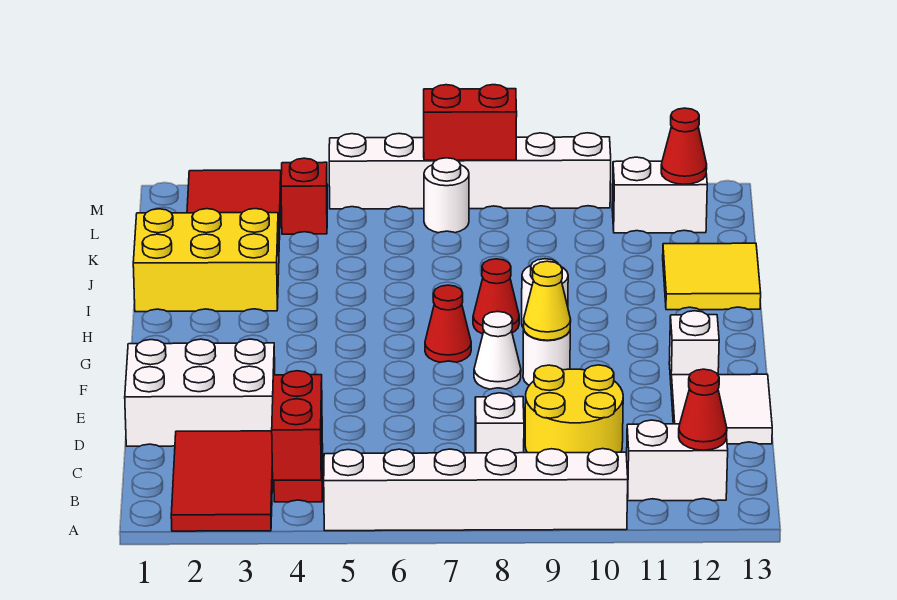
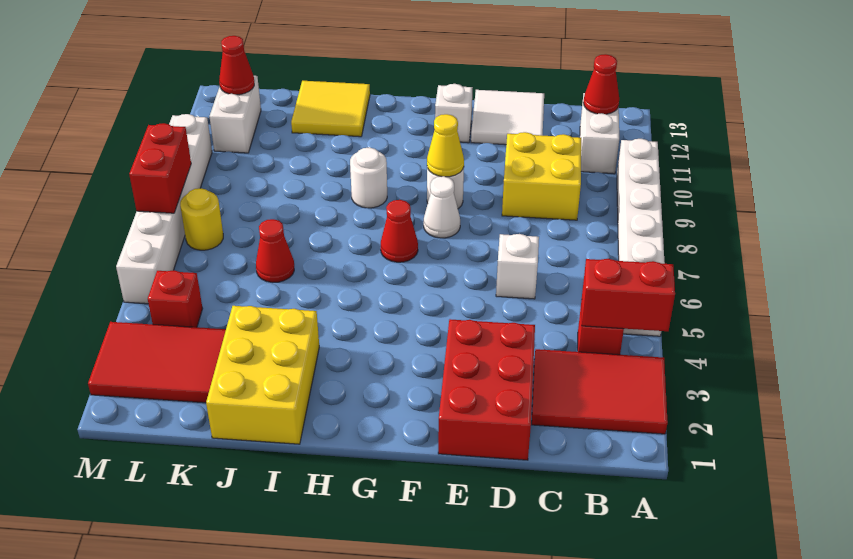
white brick C8 level 1 -> white brick D6 level 1
yellow round brick C9:D10 level 1 -> yellow brick C9:D10 level 1
white brick D1:E3 level 1 -> red brick D1:E3 level 1
red cone H8 level 1 -> red cone J6 level 1
white round brick L7 level 1 -> yellow round brick L7 level 1

